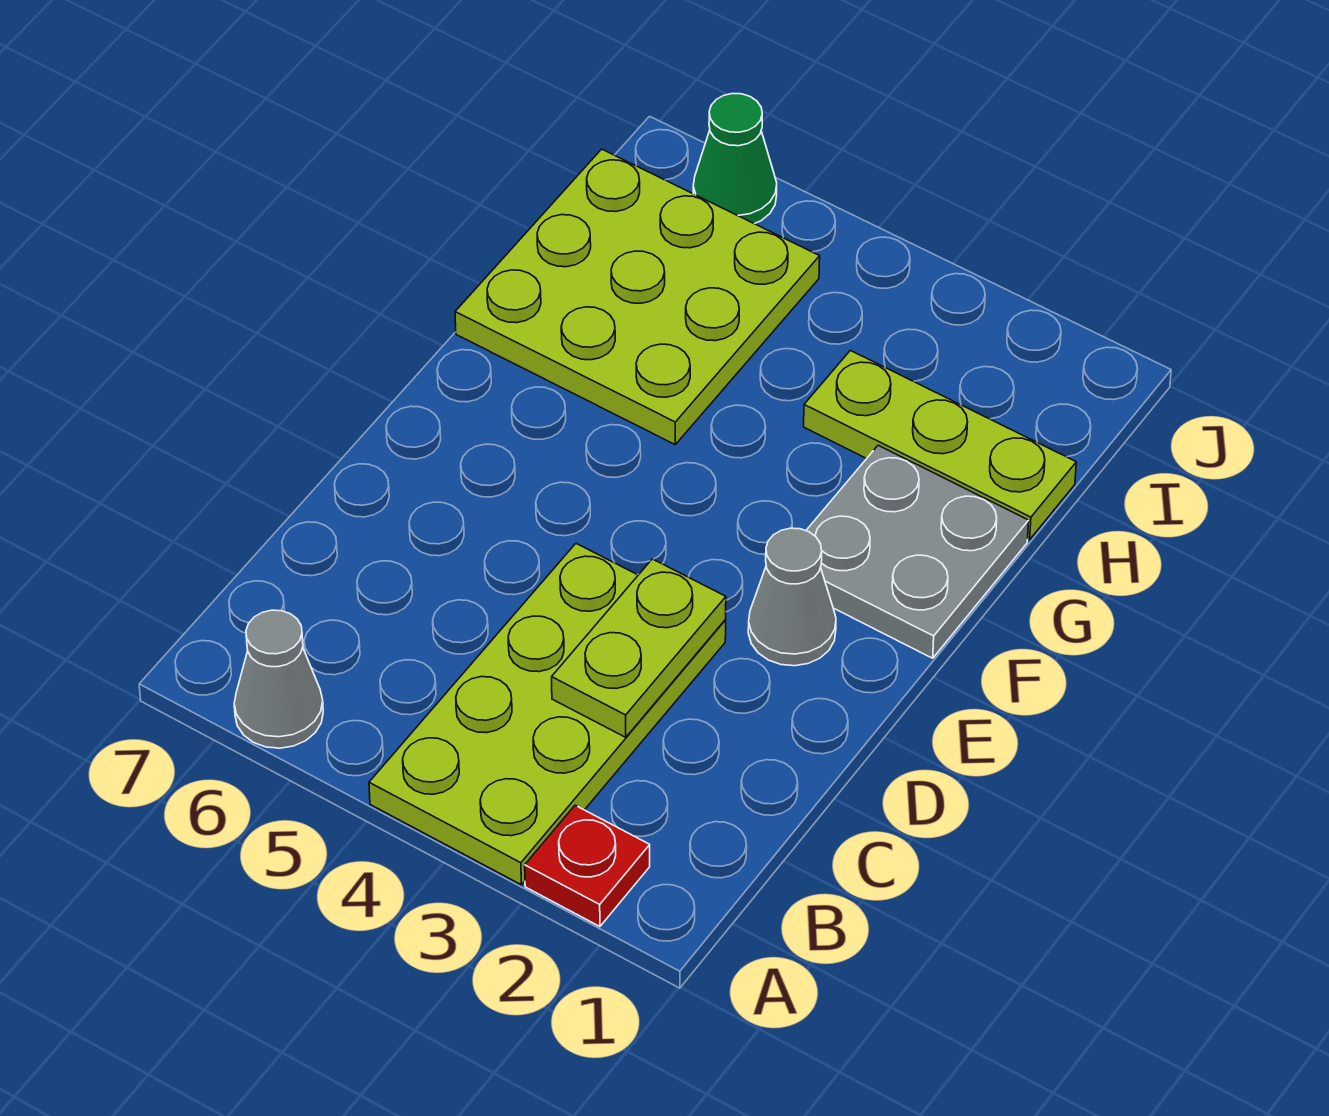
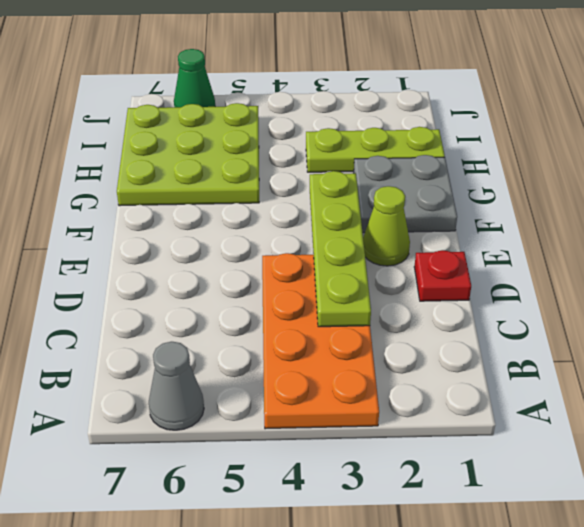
red plate A2 level 1 -> red plate D1 level 1
lime plate A3:D4 level 1 -> orange plate A3:D4 level 1
lime plate C3:D3 level 2 -> lime plate C3:F3 level 2
grey cone E2 level 1 -> lime cone E2 level 1

